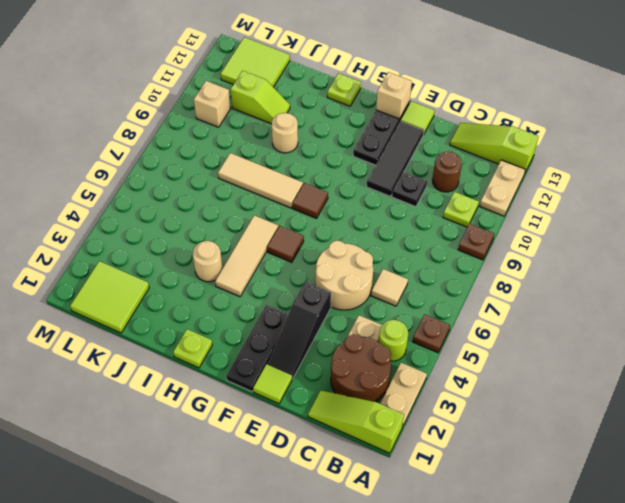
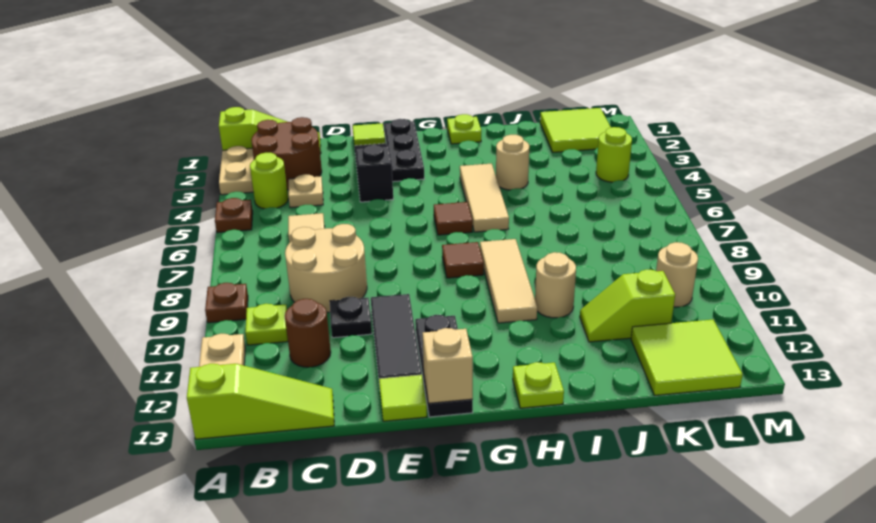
tan round brick D5:E6 level 1 -> tan round brick C8:D9 level 1
tan tile H8:J8 level 1 -> tan tile H8:H10 level 1
none -> lime round brick L4 level 1
tan brick L10 level 1 -> tan round brick L10 level 1

